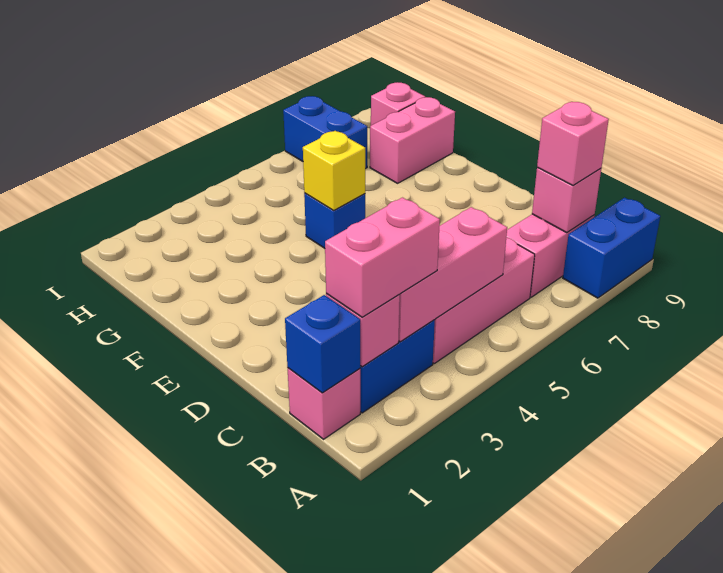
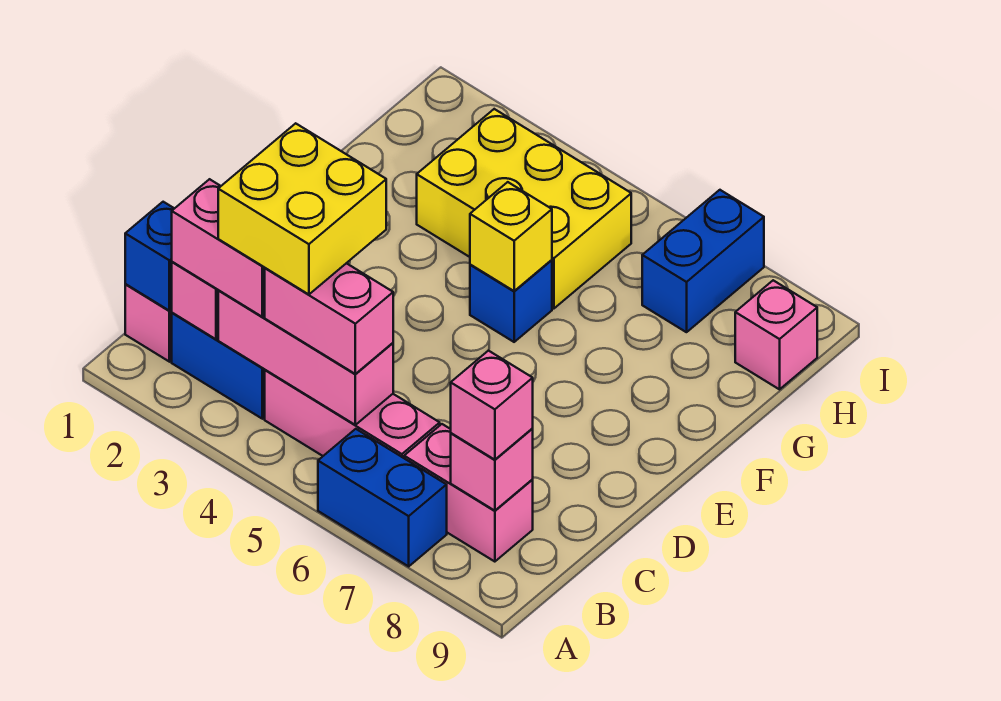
blue brick A8:A9 level 1 -> blue brick A6:A7 level 1
none -> yellow brick B3:C4 level 4
none -> yellow brick G3:H5 level 1
pink brick G8:G9 level 1 -> pink brick B4:B5 level 3

